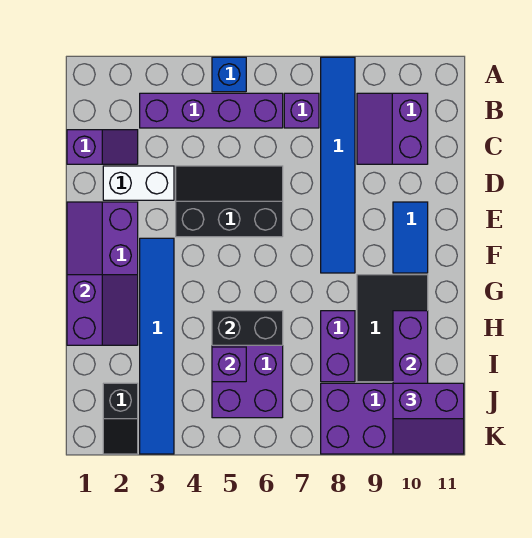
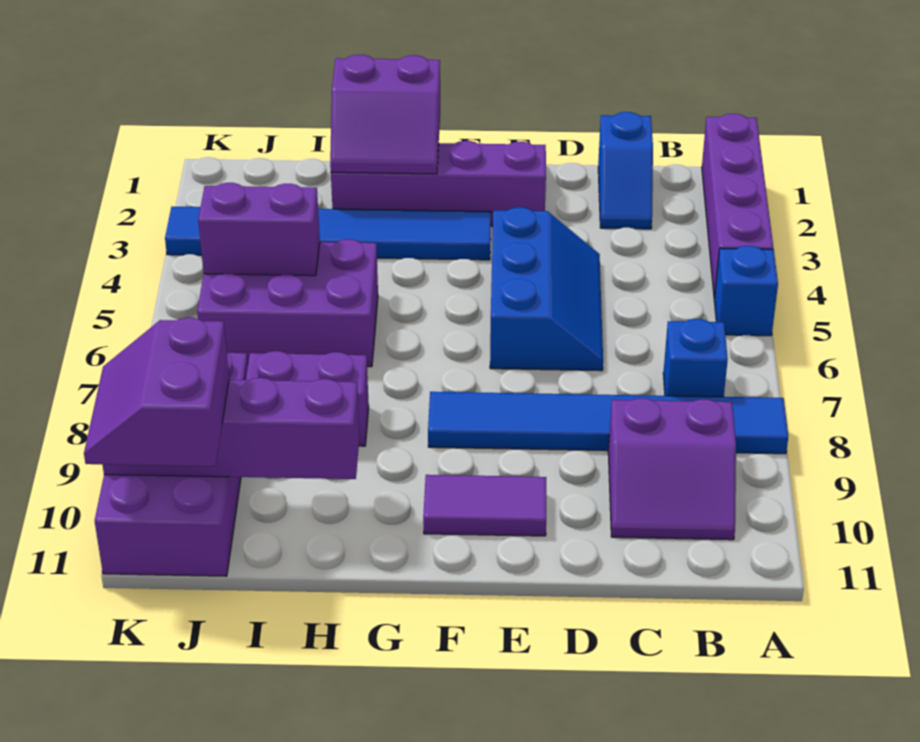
purple brick B3:B6 level 1 -> purple brick A1:A4 level 1
purple brick B7 level 1 -> blue brick B7 level 1
purple slope B9:C10 level 1 top 10 -> purple slope B9:C10 level 1 top 9
purple slope C1:C2 level 1 top 1 -> blue slope C1:C2 level 1 top 1
white brick D2:D3 level 1 -> none
black slope D4:E6 level 1 top E -> blue slope D4:E6 level 1 top E
blue tile E10:F10 level 1 -> purple tile E10:F10 level 1
black tile G9:I10 level 1 -> none
black brick H5:H6 level 2 -> none
purple brick I5 level 2 -> purple brick I5:J5 level 2
black slope J2:K2 level 1 top J -> none

